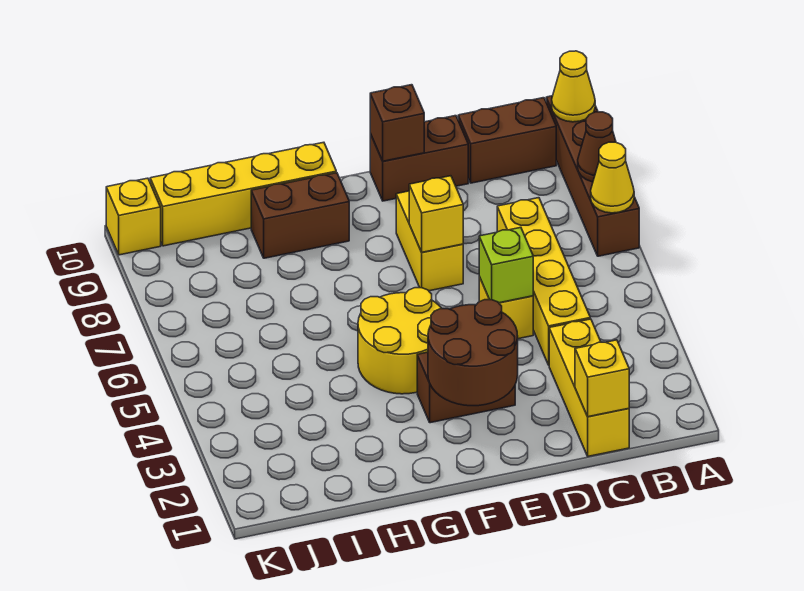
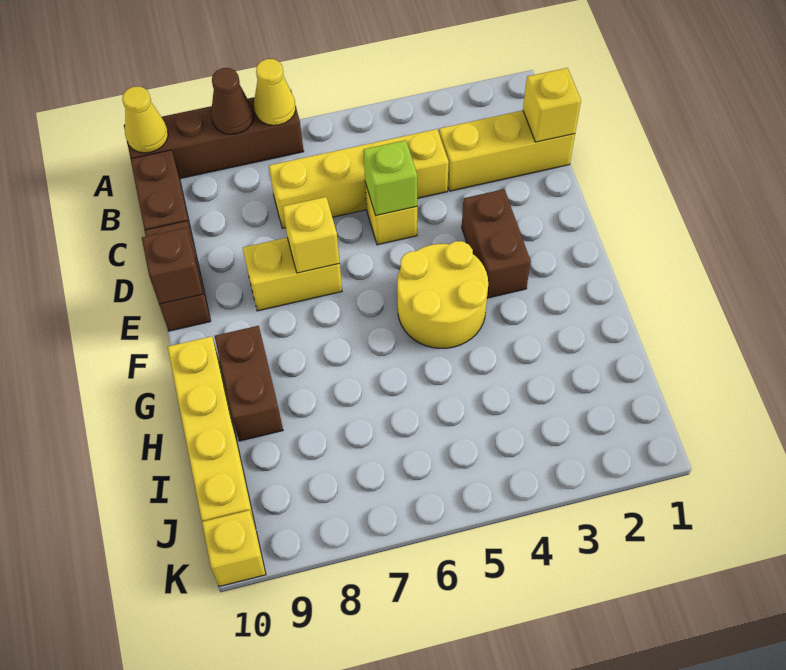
brown round brick E2:F3 level 2 -> none

